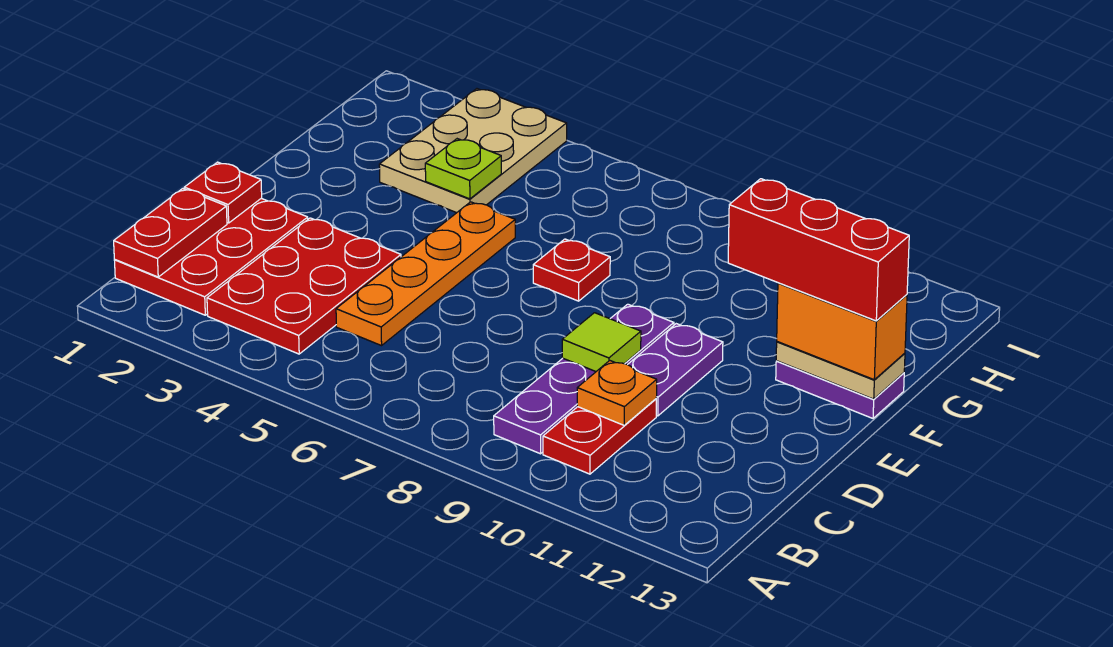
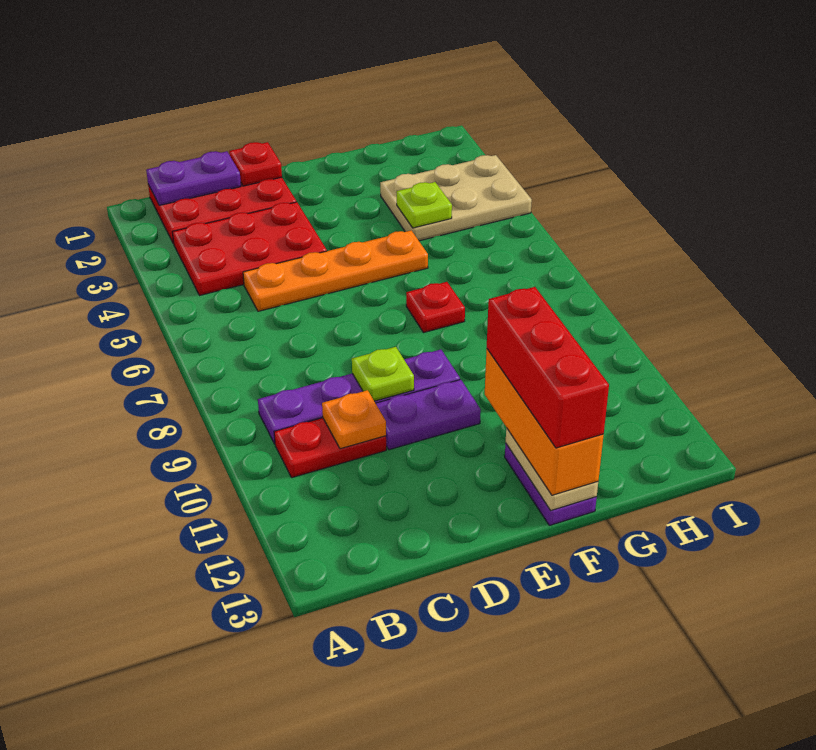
red plate B1:C1 level 2 -> purple plate B1:C1 level 2
lime tile D9 level 2 -> lime plate D9 level 2
orange brick F12:F13 level 3 -> orange brick F11:F13 level 3

